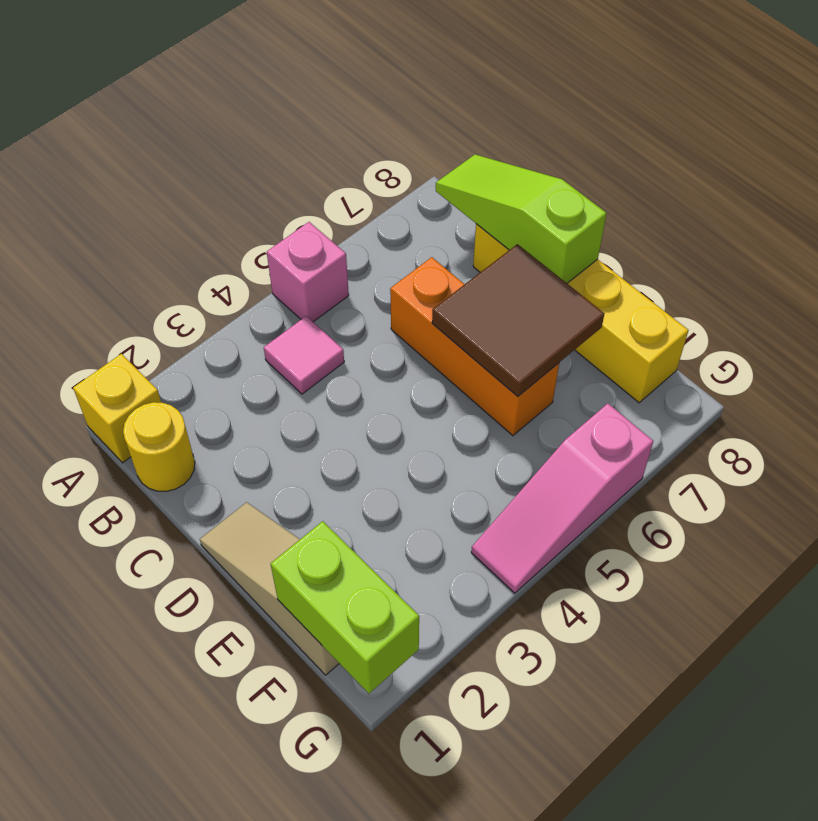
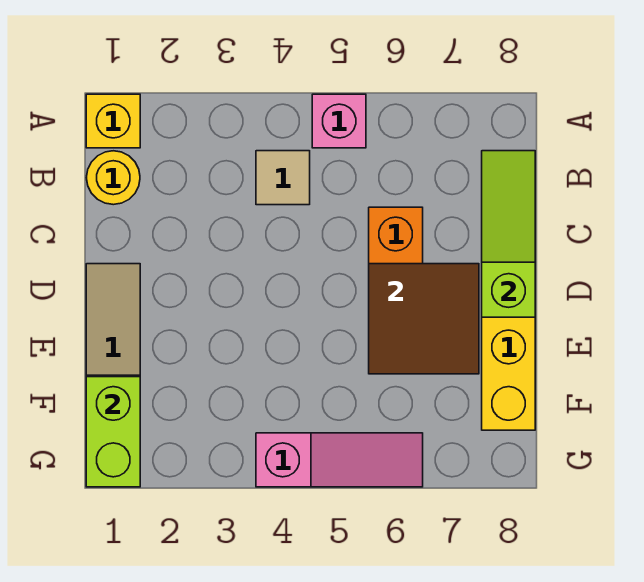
pink tile B4 level 1 -> tan tile B4 level 1
pink slope G4:G6 level 1 top 6 -> pink slope G4:G6 level 1 top 4

